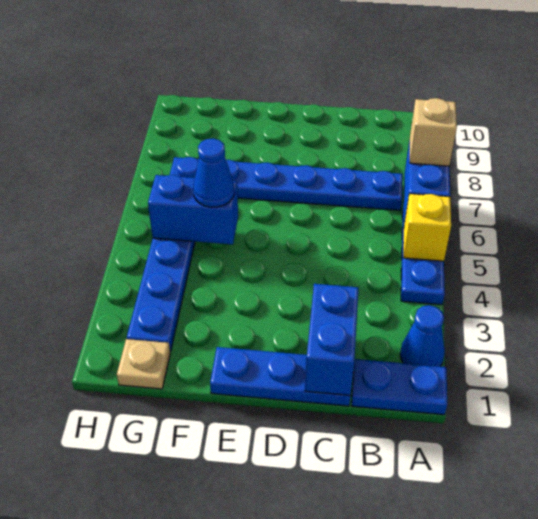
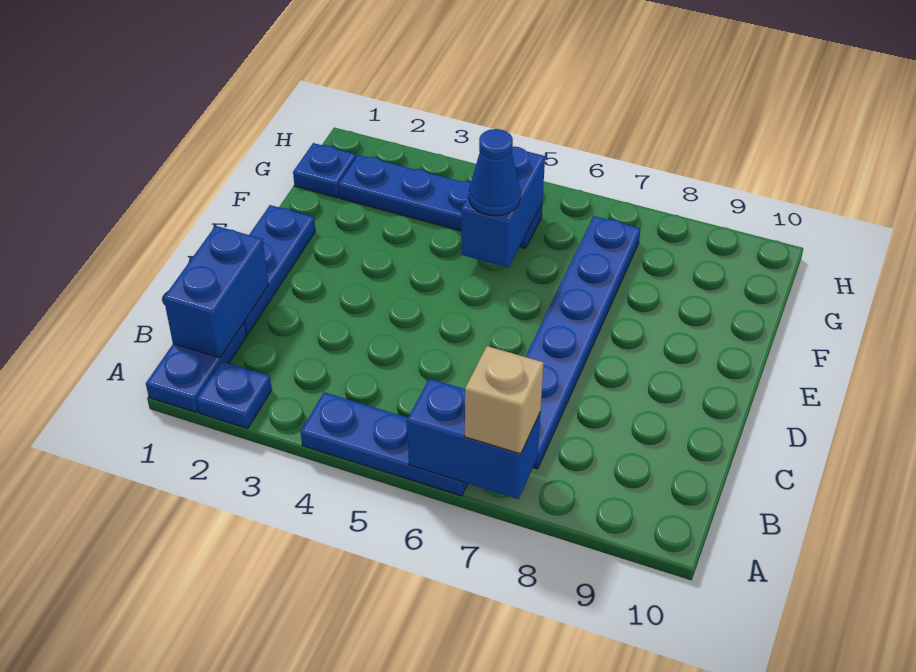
blue cone A2 level 1 -> blue plate A2 level 1
yellow brick A5 level 2 -> none
blue brick C1:C2 level 2 -> blue brick B1:C1 level 2
tan plate G1 level 1 -> blue plate G1 level 1

